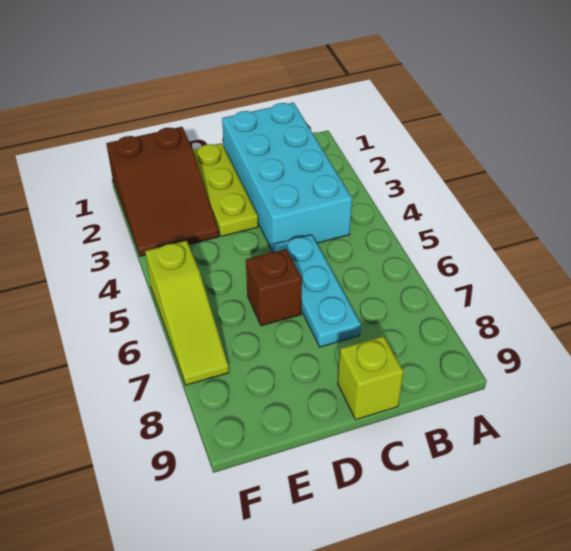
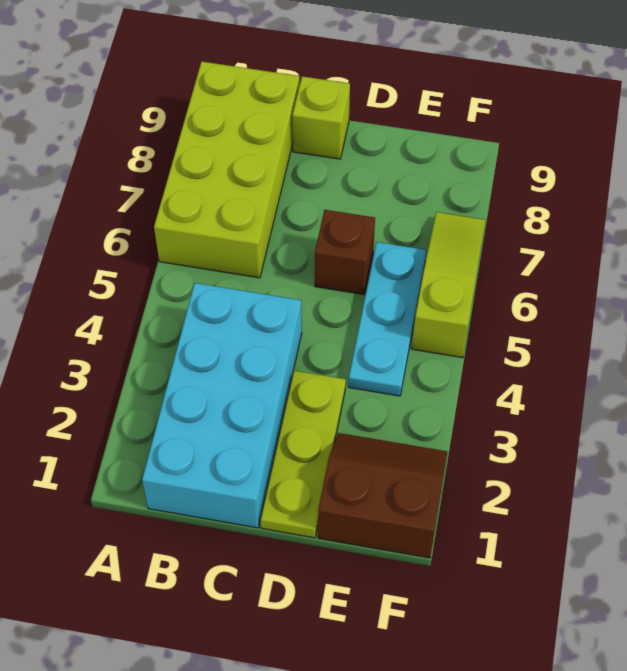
none -> lime brick A6:B9 level 1
cyan plate C5:C7 level 1 -> cyan plate E4:E6 level 1
brown slope E1:F3 level 1 top 1 -> brown slope E1:F2 level 1 top 1

